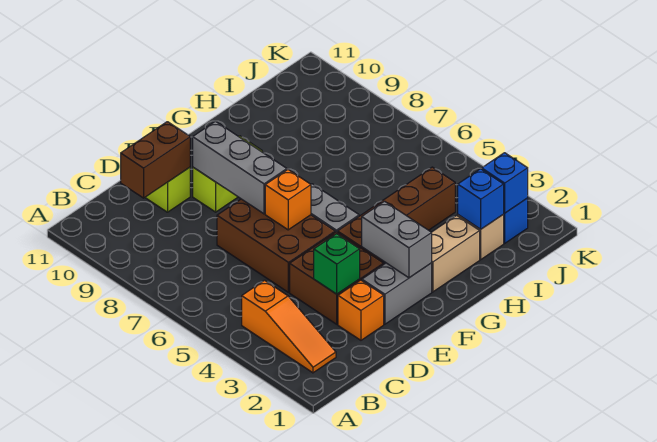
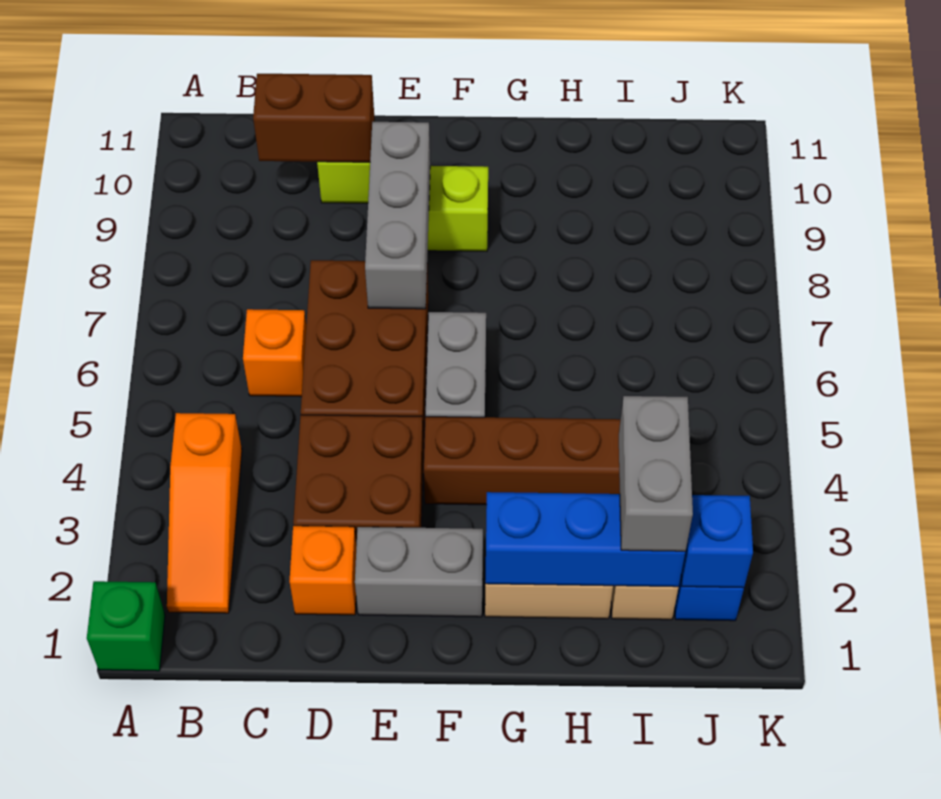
green brick D3 level 2 -> green brick A1 level 1
orange brick E6 level 2 -> orange brick C6 level 1
grey brick F2:F3 level 2 -> grey brick I2:I3 level 3
blue brick I2 level 2 -> blue brick G2:I2 level 2

